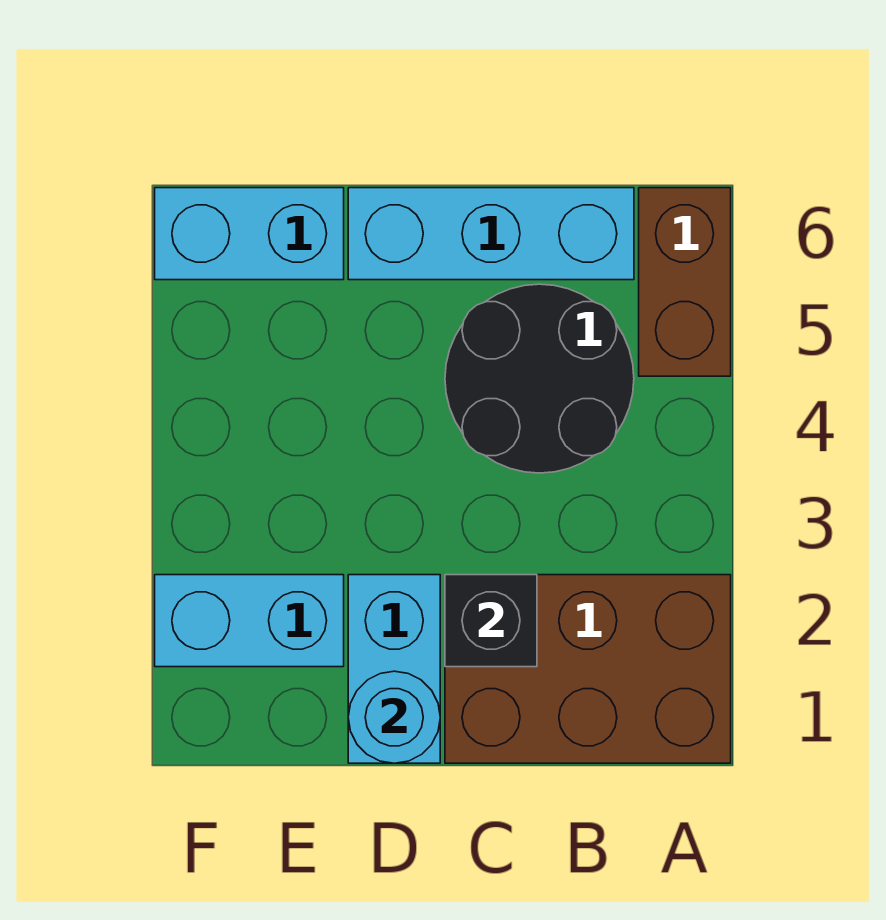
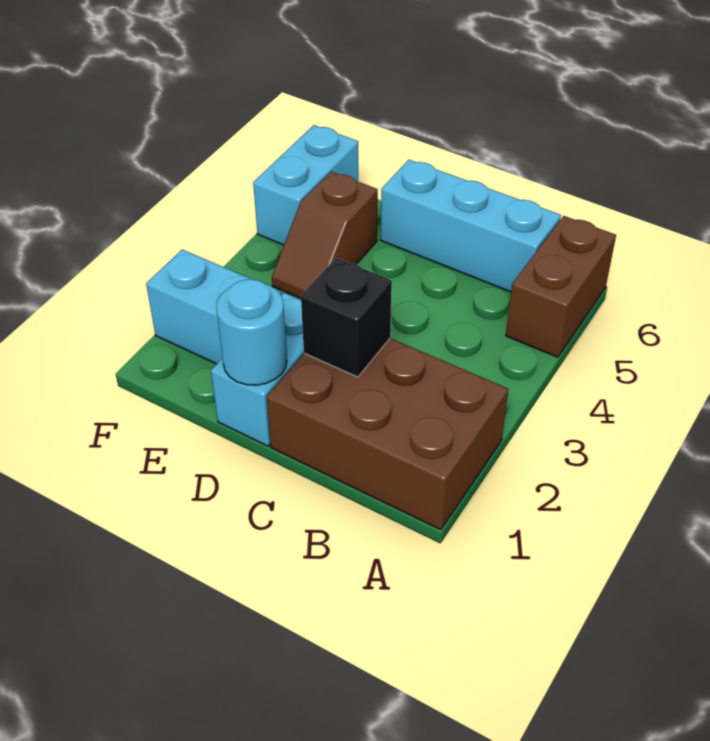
black round brick B4:C5 level 1 -> none
none -> brown slope E4:E5 level 1 top 5
cyan brick E6:F6 level 1 -> cyan brick F5:F6 level 1

